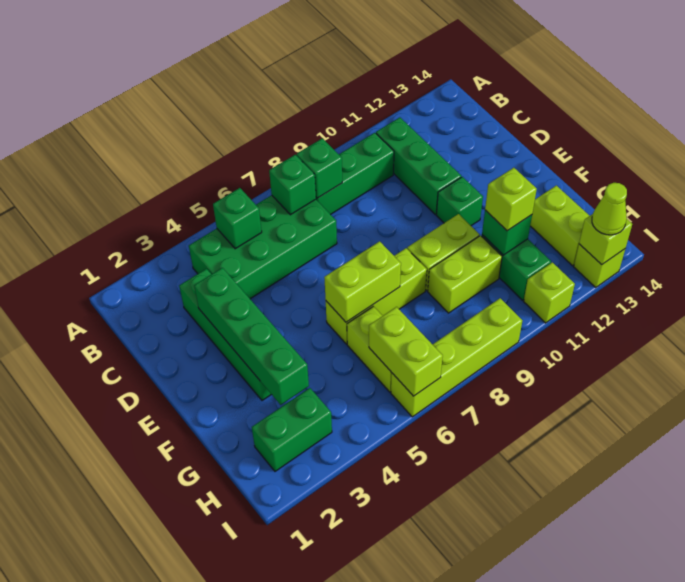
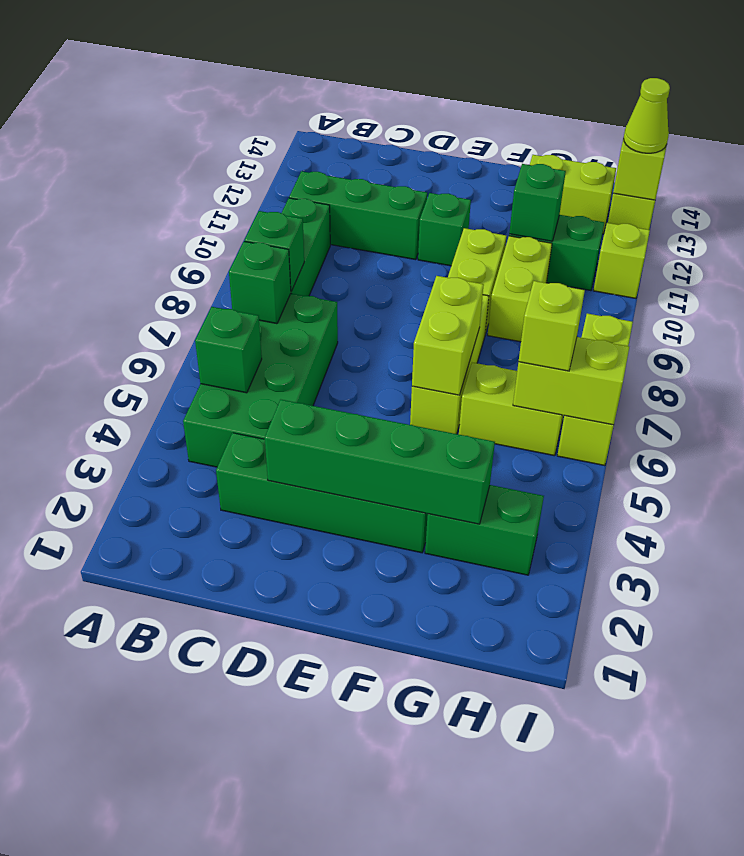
lime brick G11 level 3 -> lime brick H6 level 3
green brick H2:H3 level 1 -> green brick G3:H3 level 1
lime brick I6:I9 level 1 -> lime brick I6:I8 level 1

